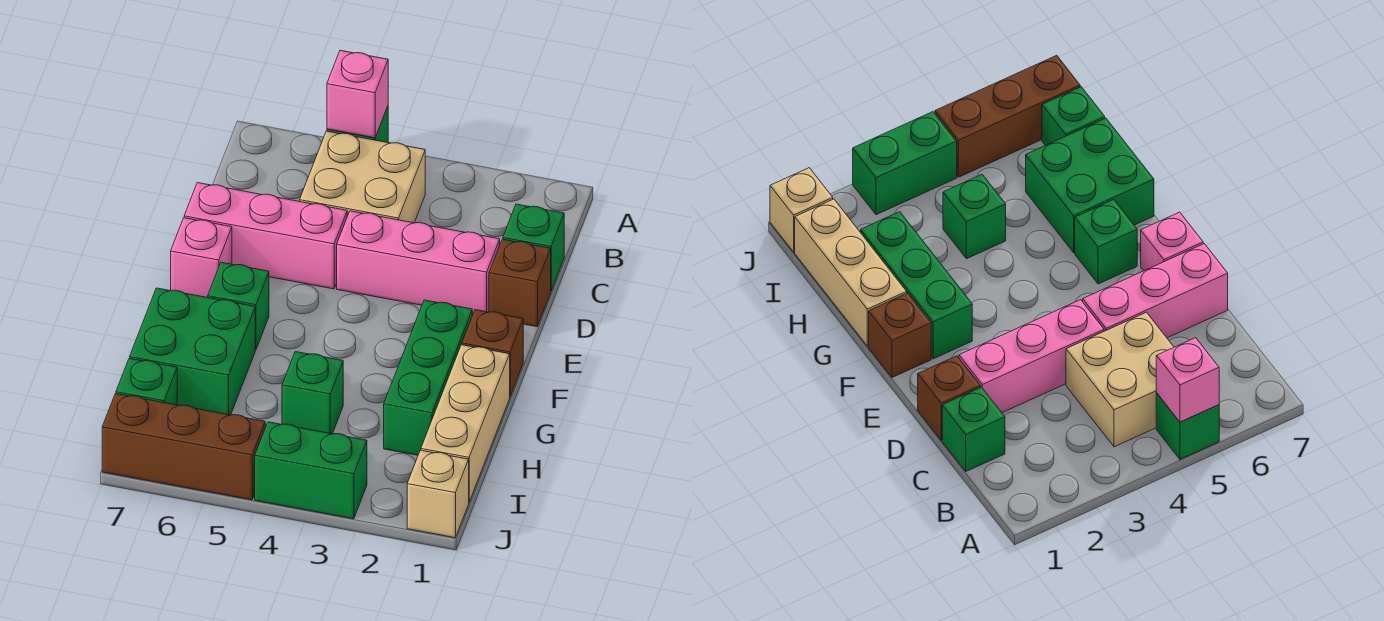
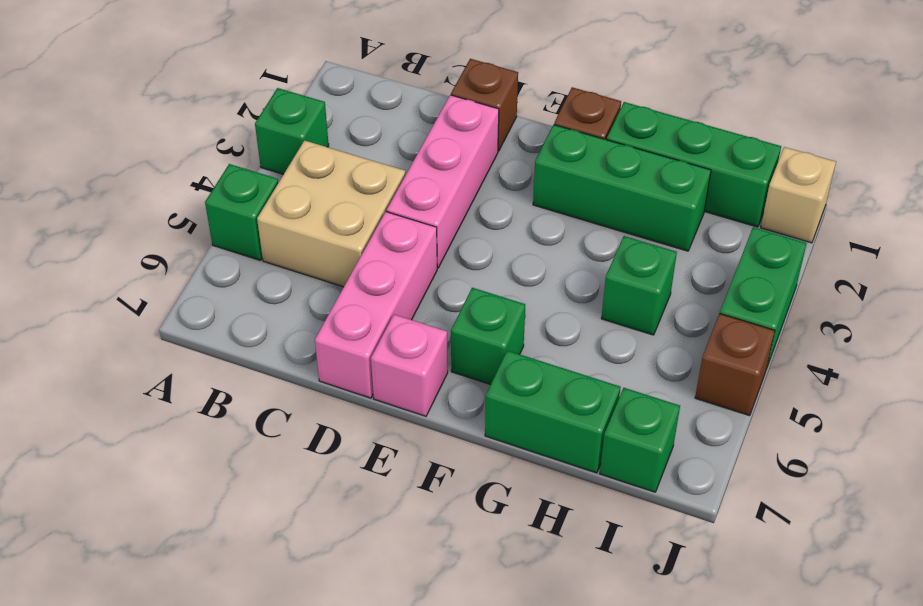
pink brick A5 level 2 -> none
green brick C1 level 1 -> green brick A3 level 1
tan brick G1:I1 level 1 -> green brick G1:I1 level 1
green brick G6:H7 level 1 -> green brick G7:H7 level 1
brown brick J5:J7 level 1 -> brown brick J5 level 1

